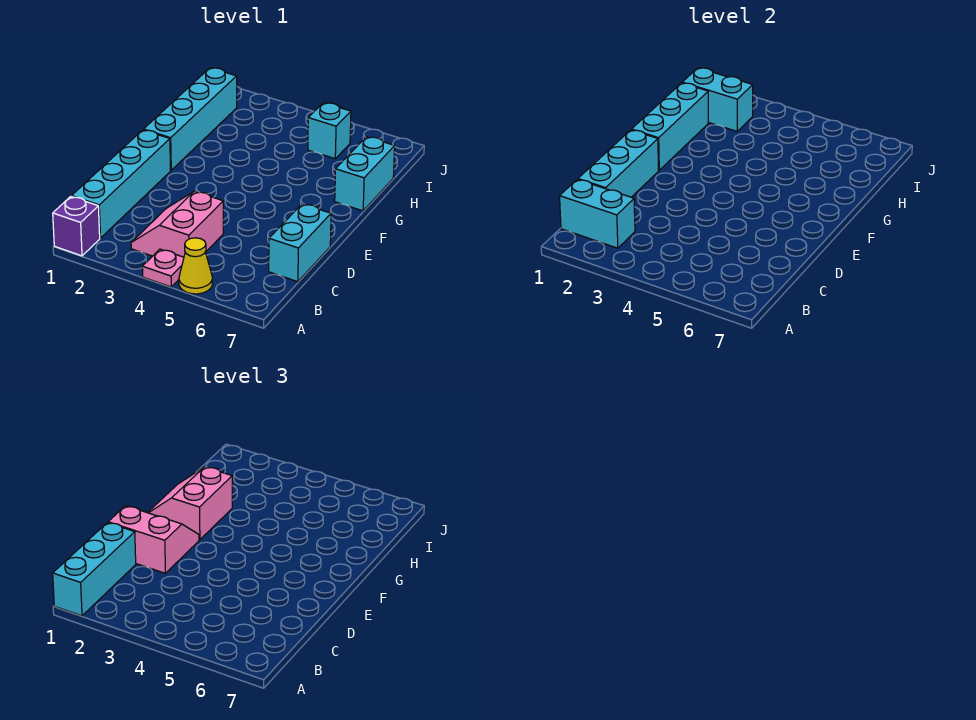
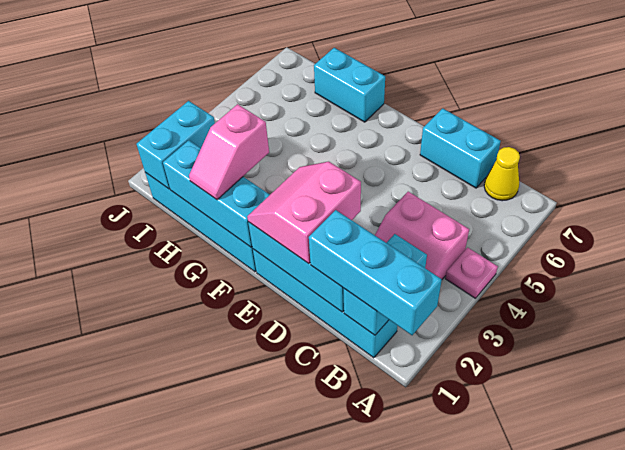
purple brick A1 level 1 -> none
yellow cone A5 level 1 -> yellow cone B7 level 1
pink slope F1:G2 level 3 top 2 -> pink slope G1:G2 level 3 top 2
cyan brick I5 level 1 -> none

